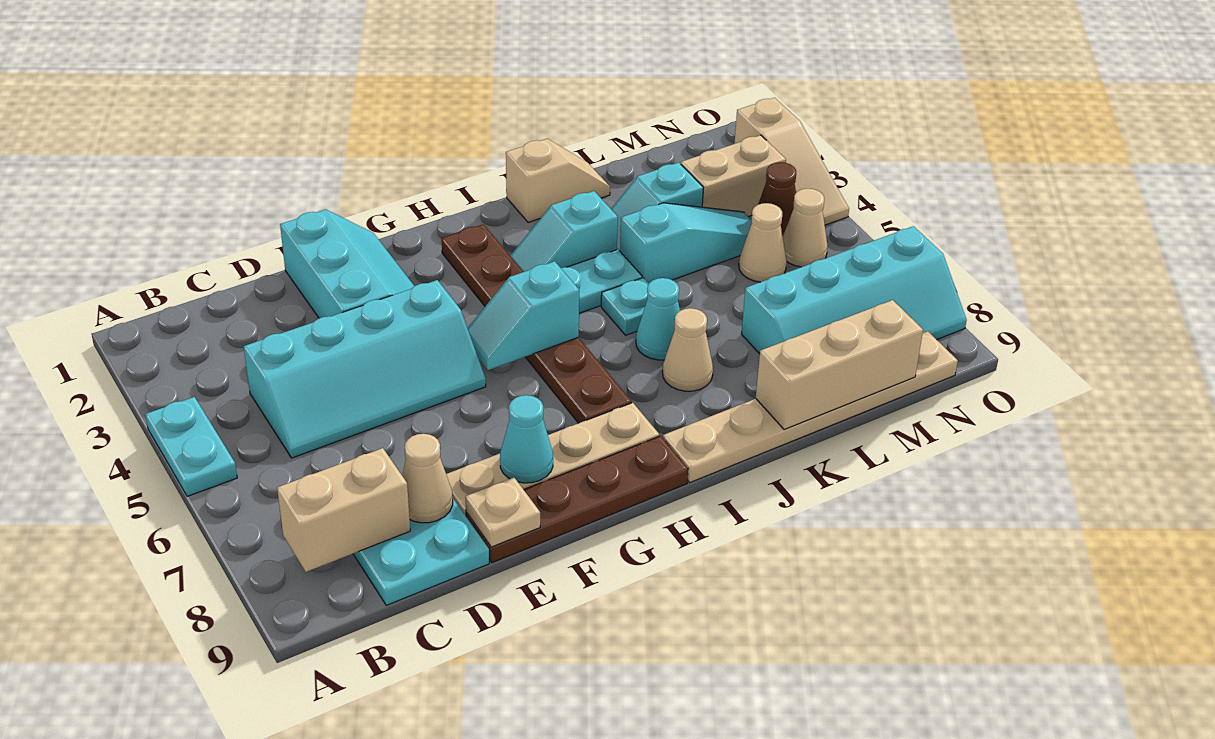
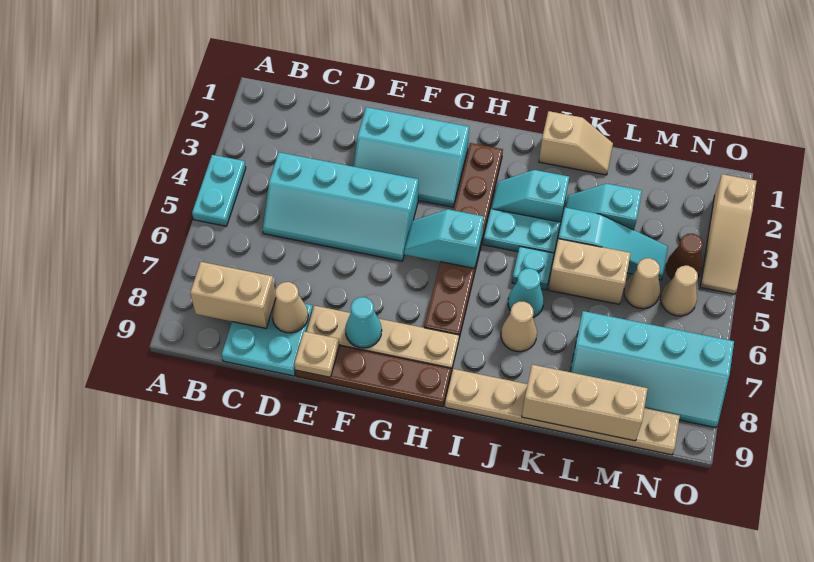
cyan slope E1:F3 level 1 top E -> cyan slope E2:G3 level 1 top 2
tan brick M3:N3 level 1 -> tan brick K5:L5 level 1

